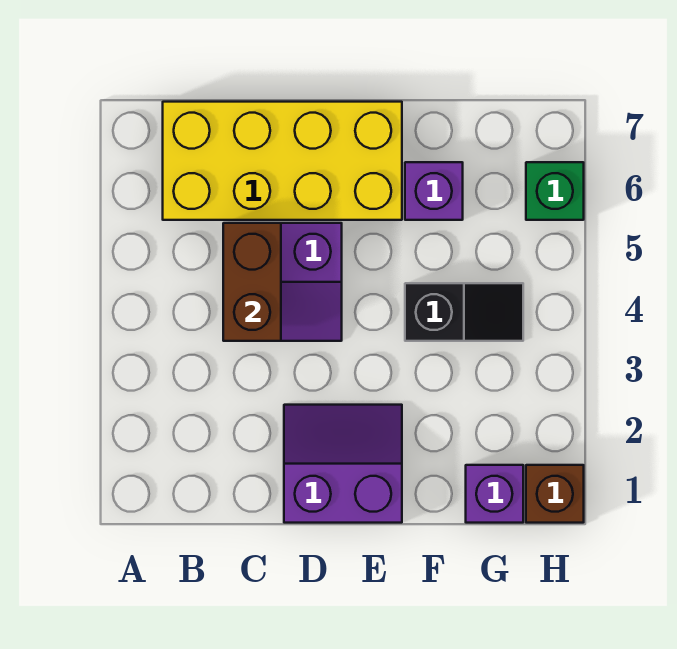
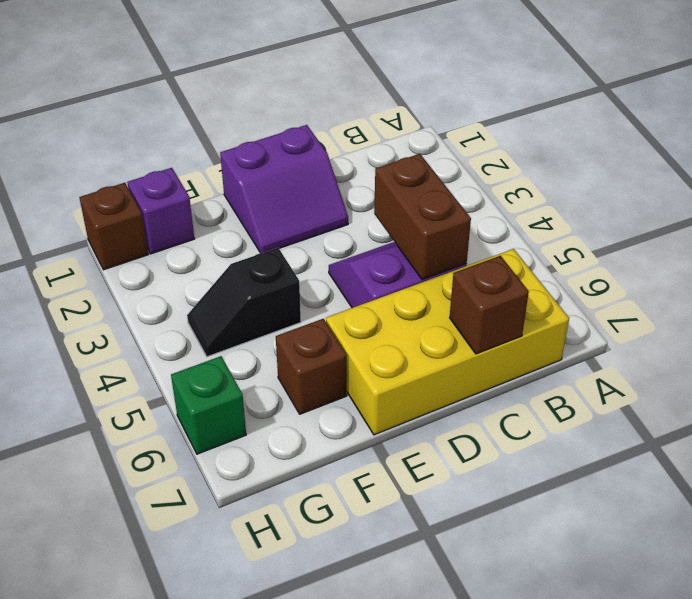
none -> brown brick C7 level 2
purple brick F6 level 1 -> brown brick F6 level 1

